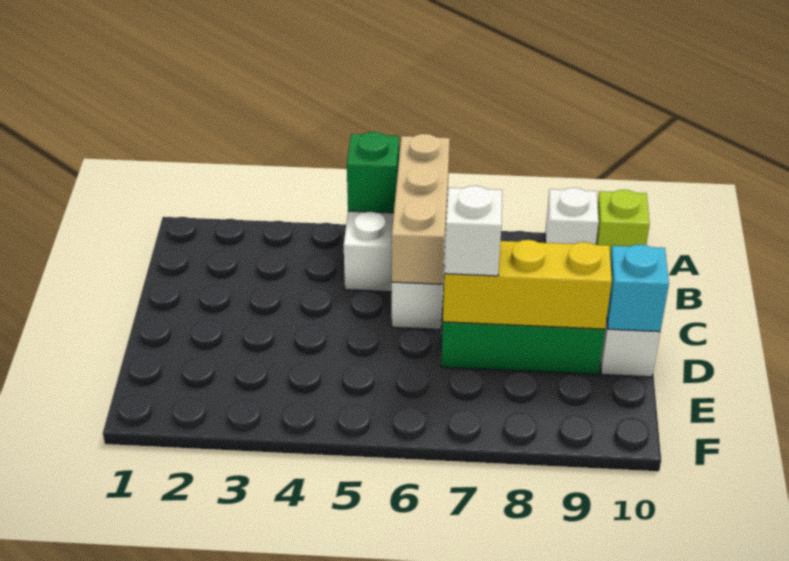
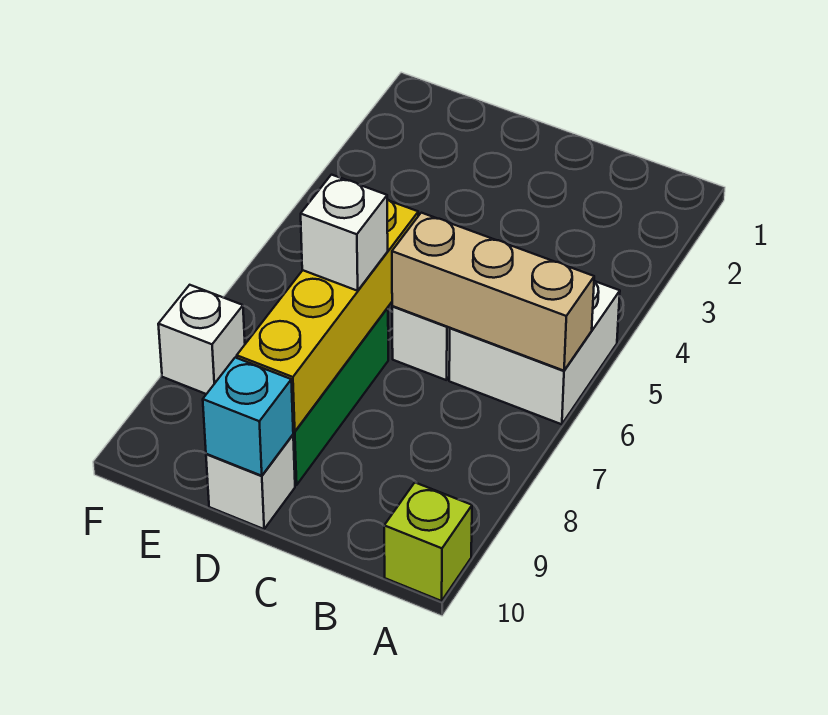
green brick A5 level 2 -> none
white brick A9 level 1 -> white brick F8 level 1
yellow brick D7:D9 level 2 -> yellow brick D6:D9 level 2

